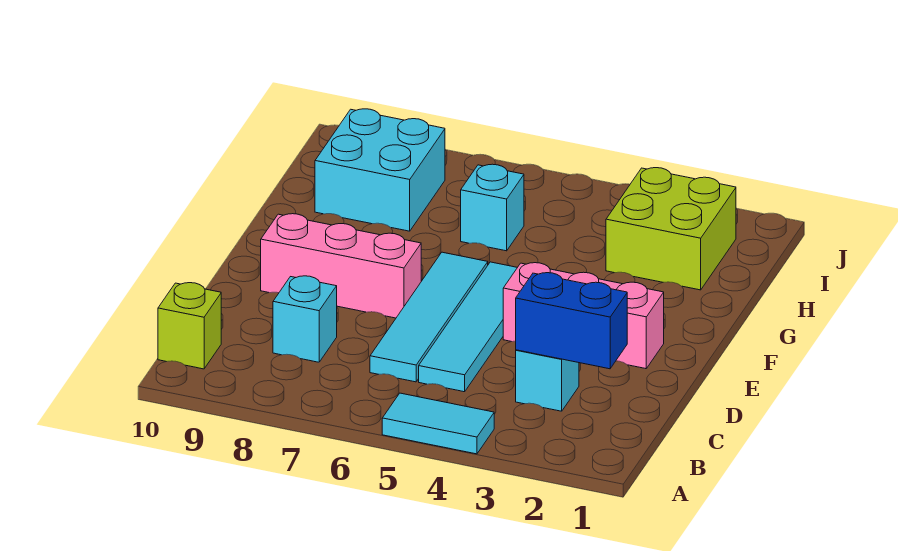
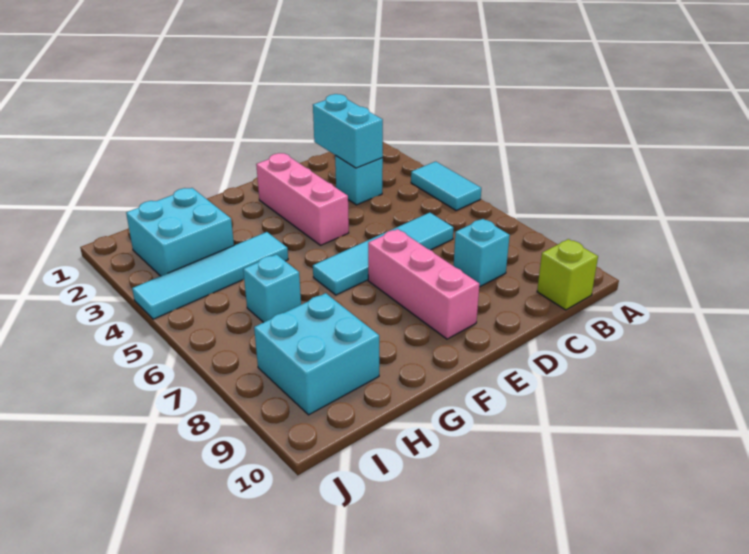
blue brick C2:C3 level 2 -> cyan brick C2:C3 level 2
cyan tile C5:F5 level 1 -> cyan tile G4:J4 level 1
lime brick H2:I3 level 1 -> cyan brick H2:I3 level 1

